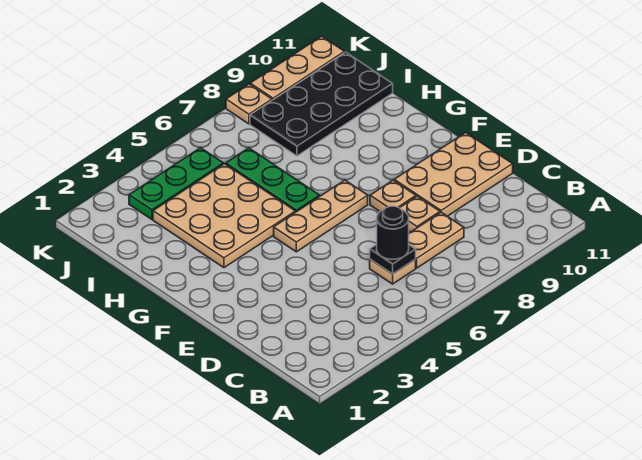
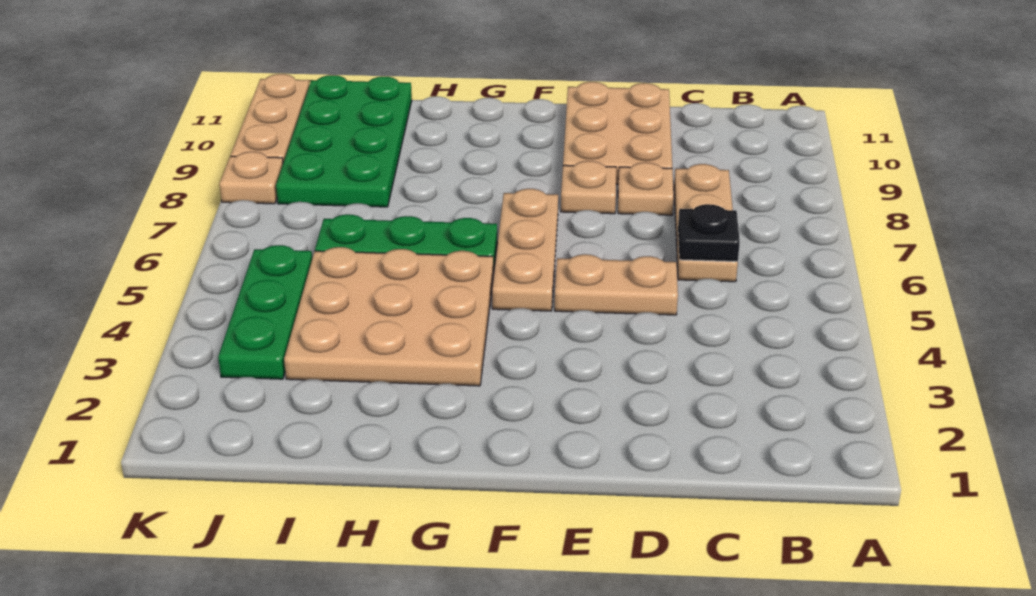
black round brick C6 level 3 -> none
none -> tan plate D5:E5 level 1
black plate I8:J11 level 1 -> green plate I8:J11 level 1

